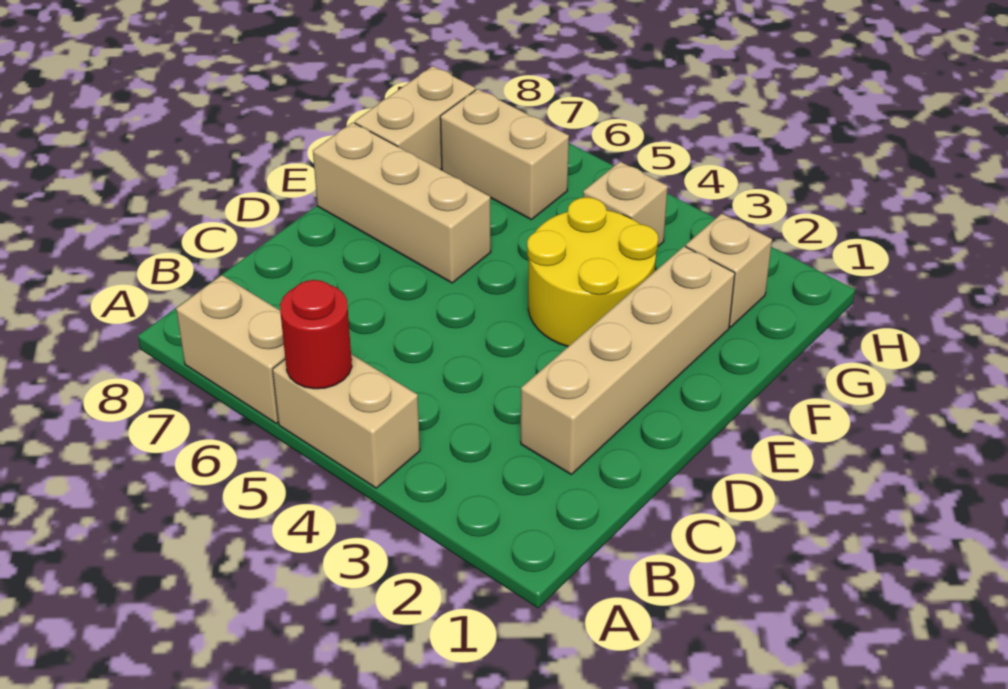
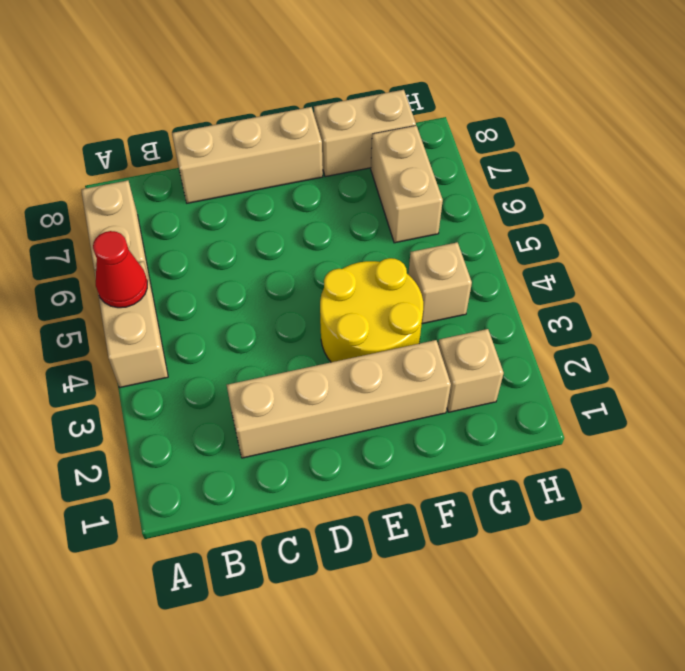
red round brick A5 level 2 -> red cone A5 level 2
tan brick E6:E8 level 1 -> tan brick C8:E8 level 1

